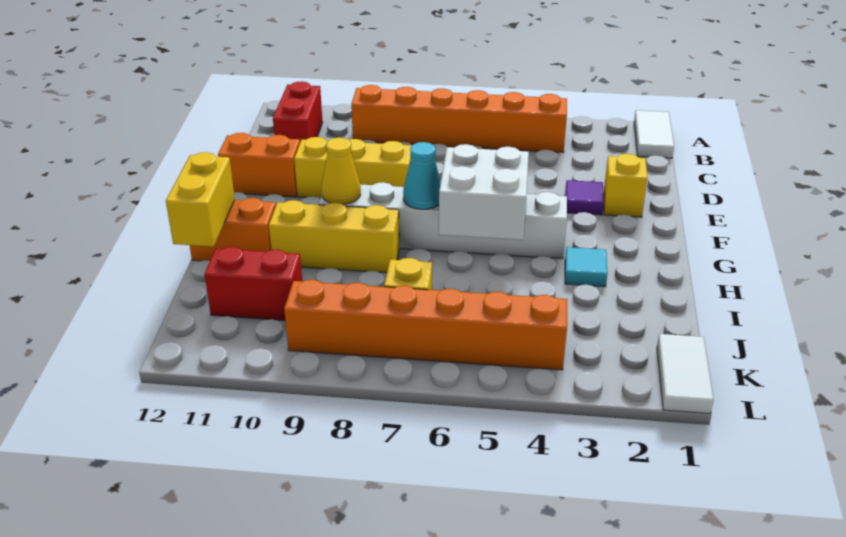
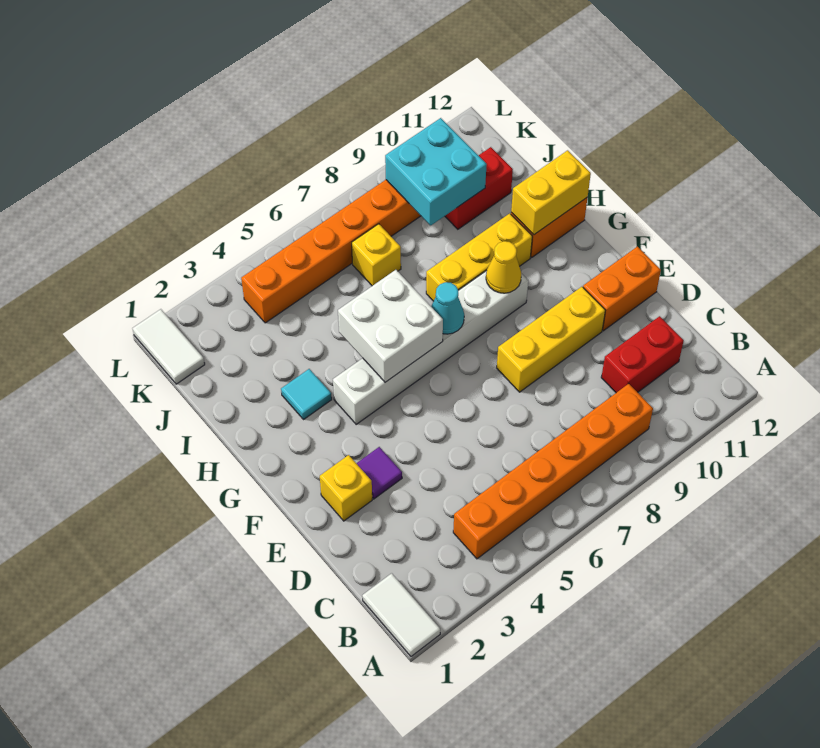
red brick B11:C11 level 1 -> red brick C10:C11 level 1
yellow brick H12:I12 level 2 -> yellow brick H11:H12 level 2
none -> cyan brick J9:K10 level 2

